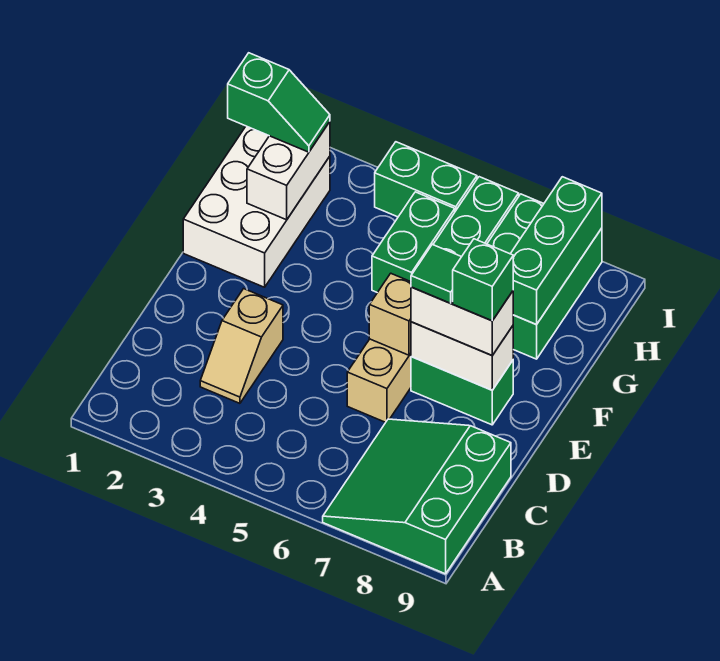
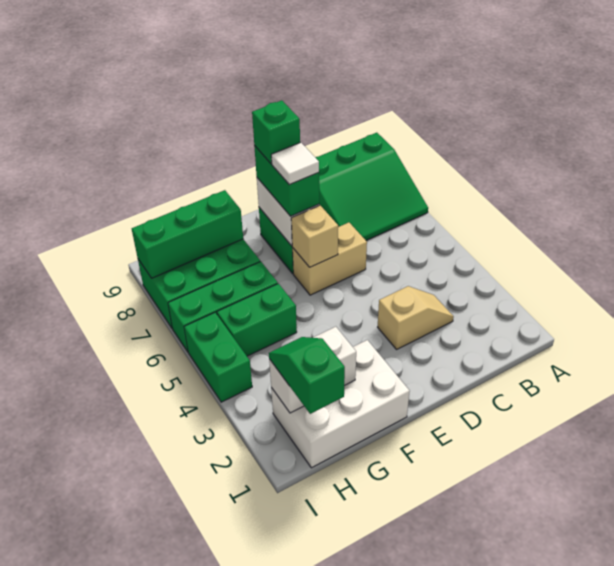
white brick E7:E8 level 3 -> green brick E7:E8 level 3
green tile E7 level 4 -> white tile E7 level 4

